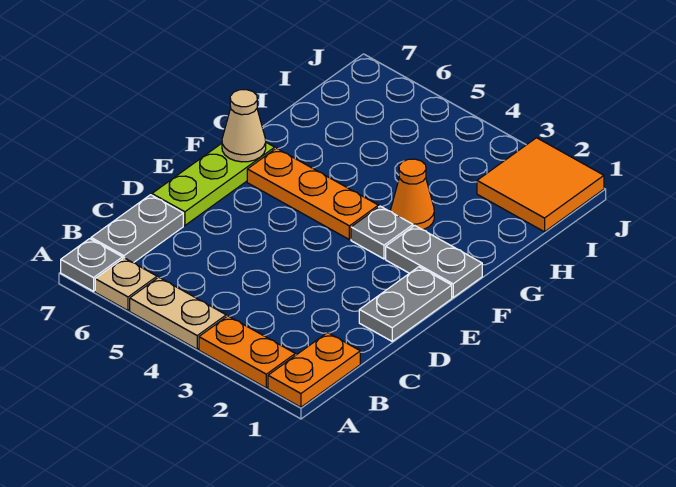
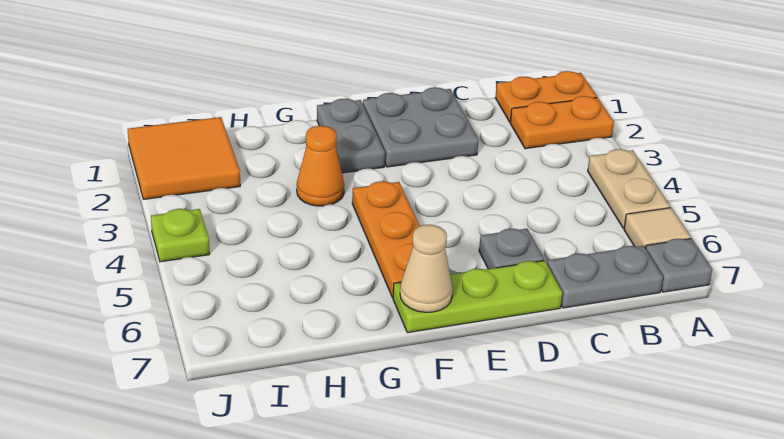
orange plate A2:A3 level 1 -> orange plate A2:B2 level 1
tan plate A6 level 1 -> tan tile A6 level 1
grey plate D1:E1 level 1 -> grey plate D1:E2 level 1
grey plate F3 level 1 -> grey plate D6 level 1
none -> lime plate J4 level 1

